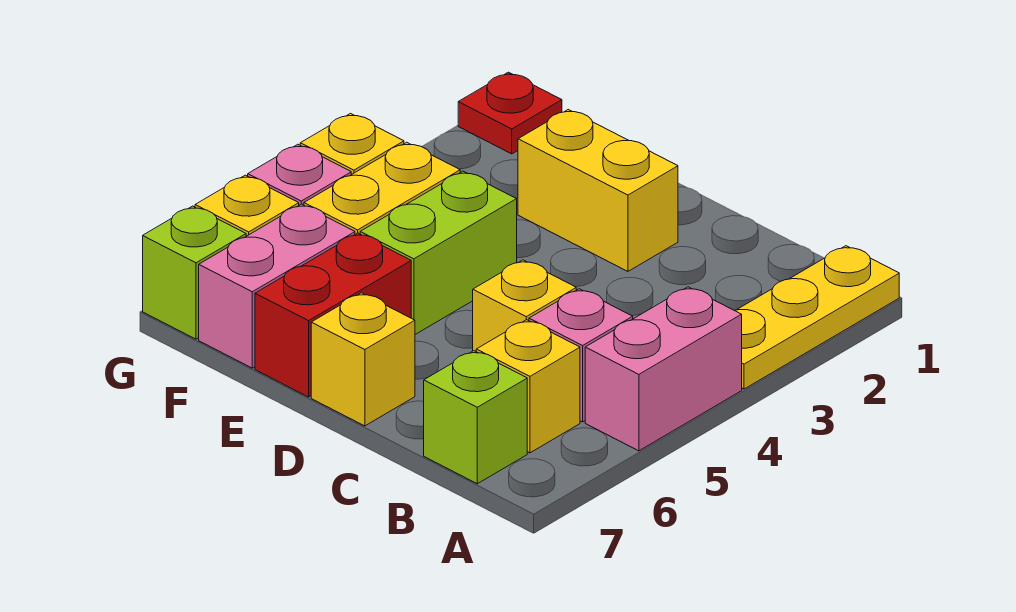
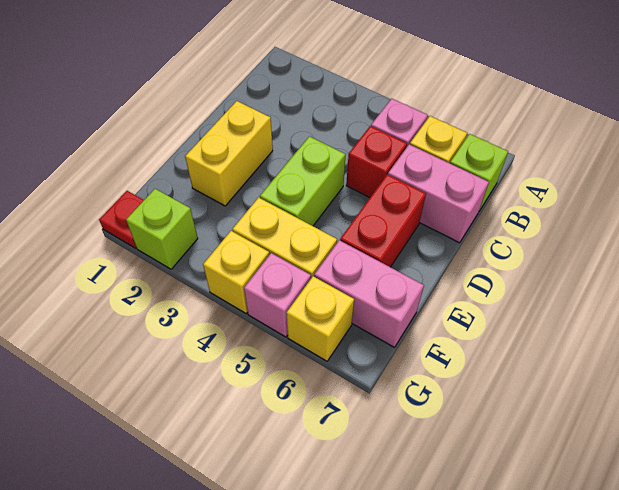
yellow plate A1:A3 level 1 -> none
pink brick A4:A5 level 1 -> pink brick C6:C7 level 1
yellow brick C5 level 1 -> red brick C5 level 1
yellow brick D7 level 1 -> none
lime brick E4:E5 level 1 -> lime brick D4:E4 level 1
red brick E6:E7 level 1 -> red brick D6:E6 level 1
lime brick G7 level 1 -> lime brick G2 level 1

